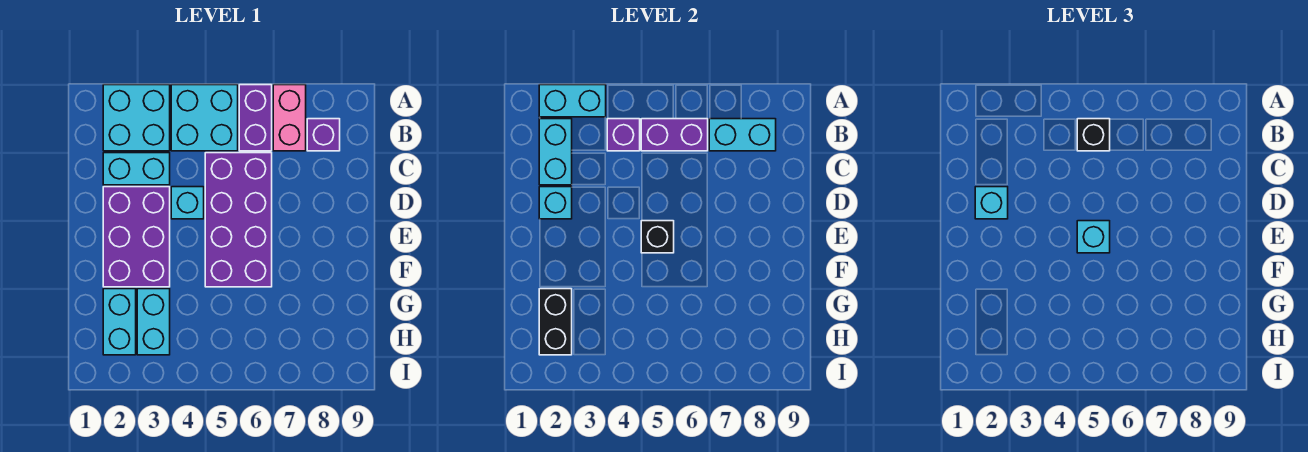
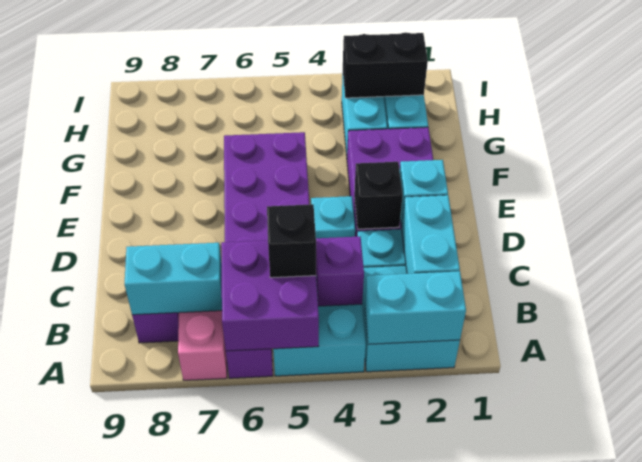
purple brick B5:B6 level 2 -> purple brick A5:B6 level 2
cyan brick D2 level 3 -> none
black brick E5 level 2 -> black brick D3 level 2
cyan brick E5 level 3 -> none
black brick G2:H2 level 2 -> black brick H2:H3 level 2

